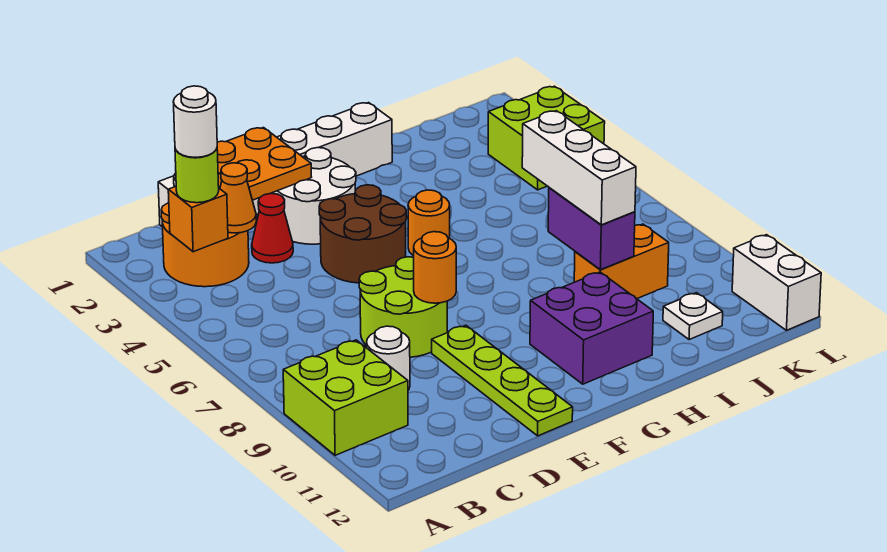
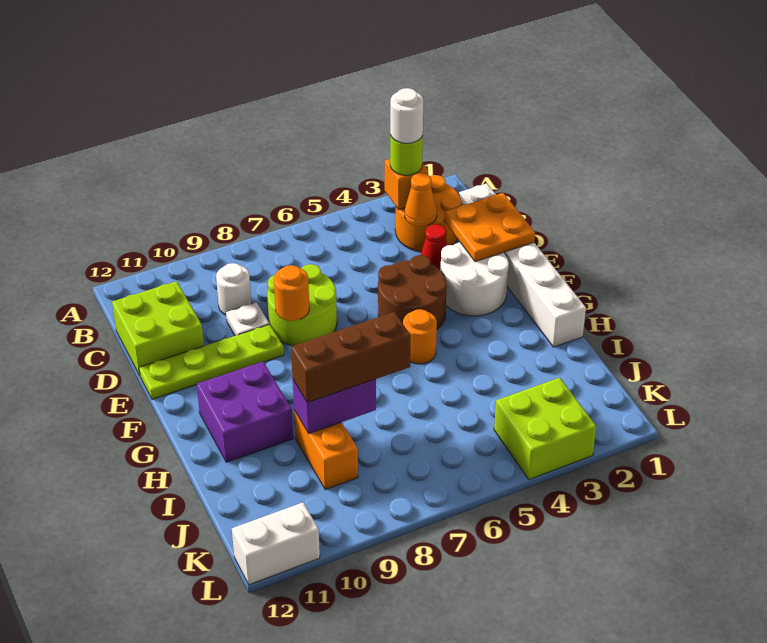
lime brick A9:B10 level 1 -> lime brick C11:D12 level 1
white brick I7:I9 level 3 -> brown brick I7:I9 level 3
white plate J11 level 1 -> white plate D9 level 1

